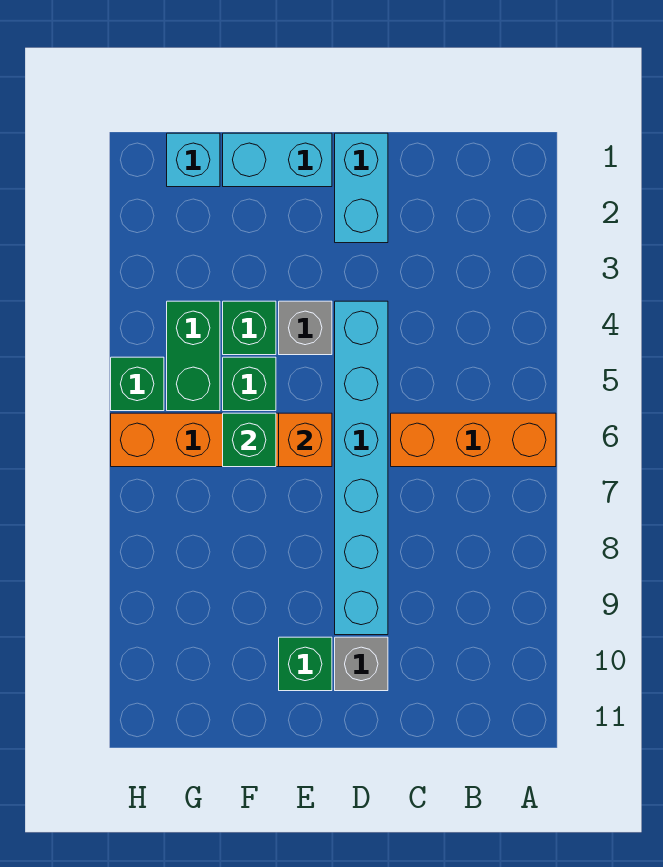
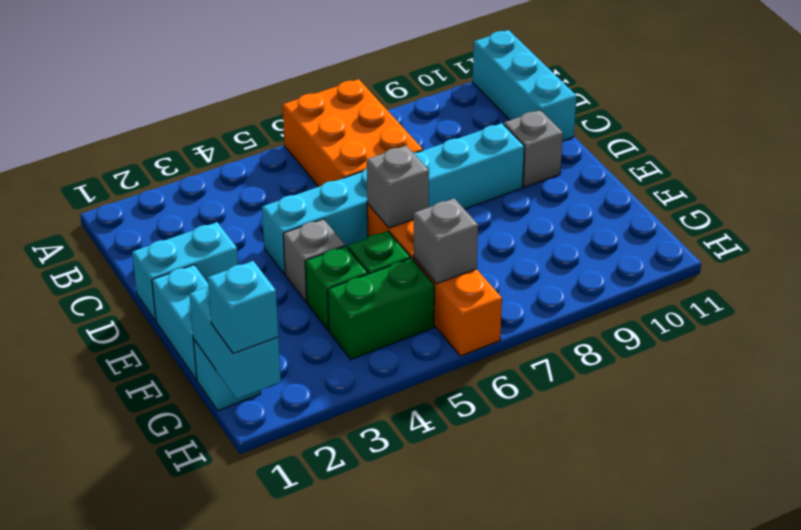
orange brick A6:C6 level 1 -> orange brick A6:C7 level 1
none -> cyan brick A11:C11 level 1
orange brick E6 level 2 -> grey brick E6 level 2
green brick E10 level 1 -> none
green brick F6 level 2 -> none
none -> cyan brick G1:H1 level 2
none -> grey brick G6 level 2
none -> cyan brick H1 level 3
green brick H5 level 1 -> none

